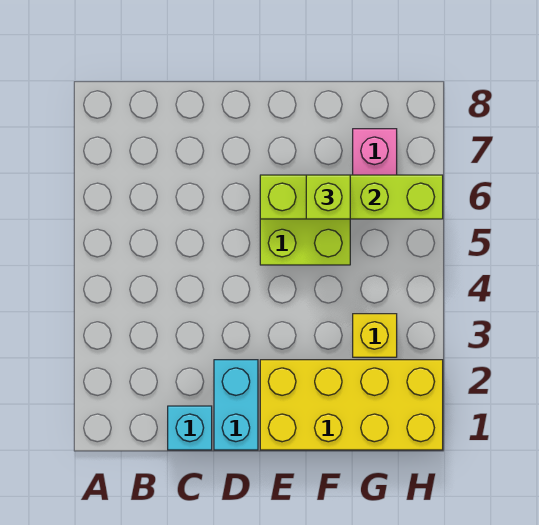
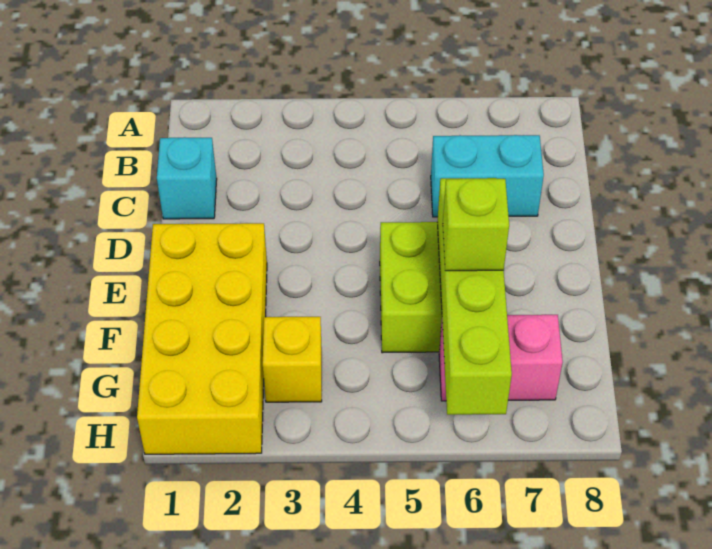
cyan brick D1:D2 level 1 -> cyan brick C6:C7 level 1

